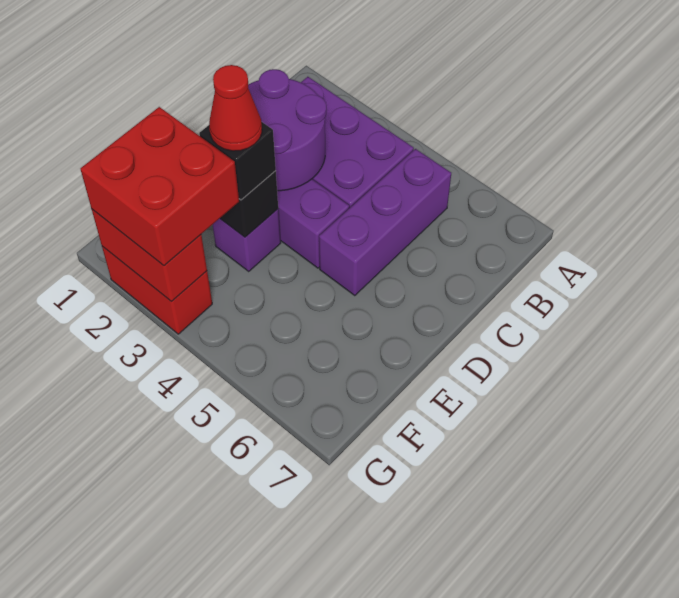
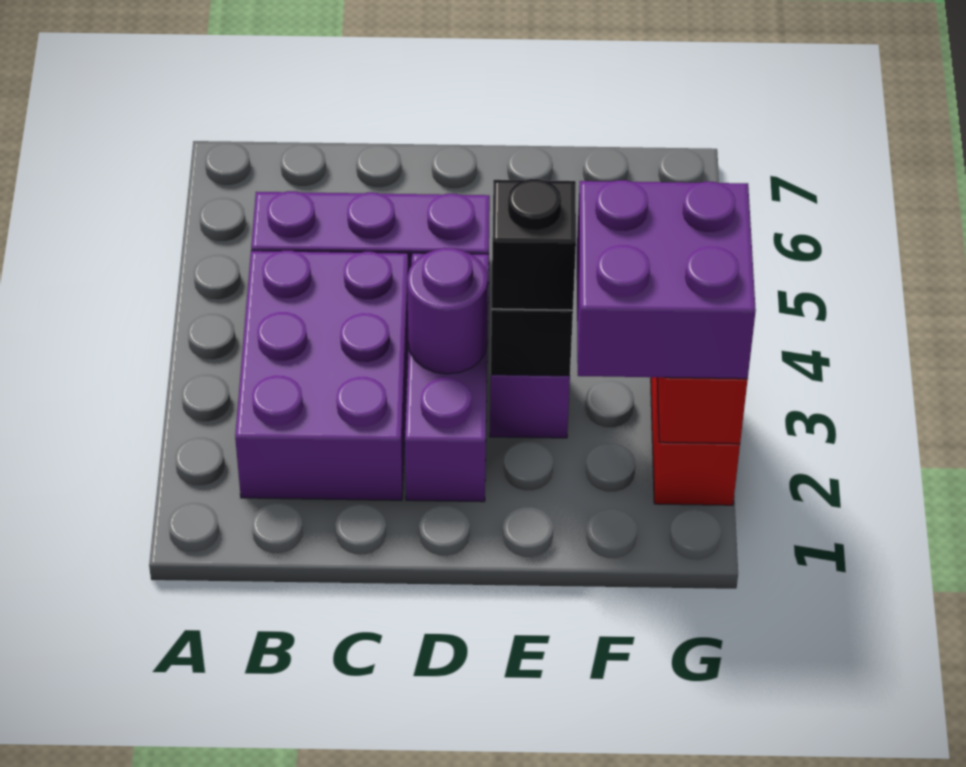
purple round brick C2:D3 level 2 -> purple round brick D3 level 2
red cone E3 level 4 -> none
red brick F2:G3 level 3 -> purple brick F2:G3 level 3

